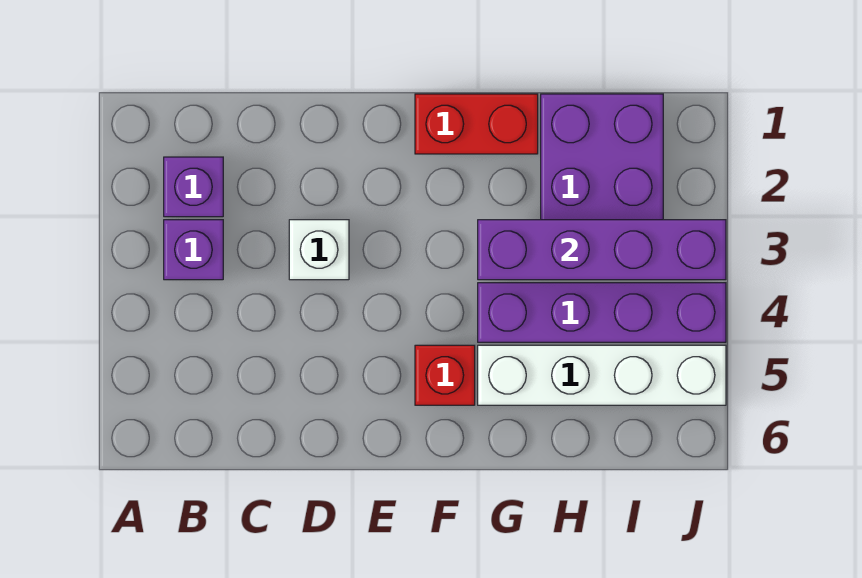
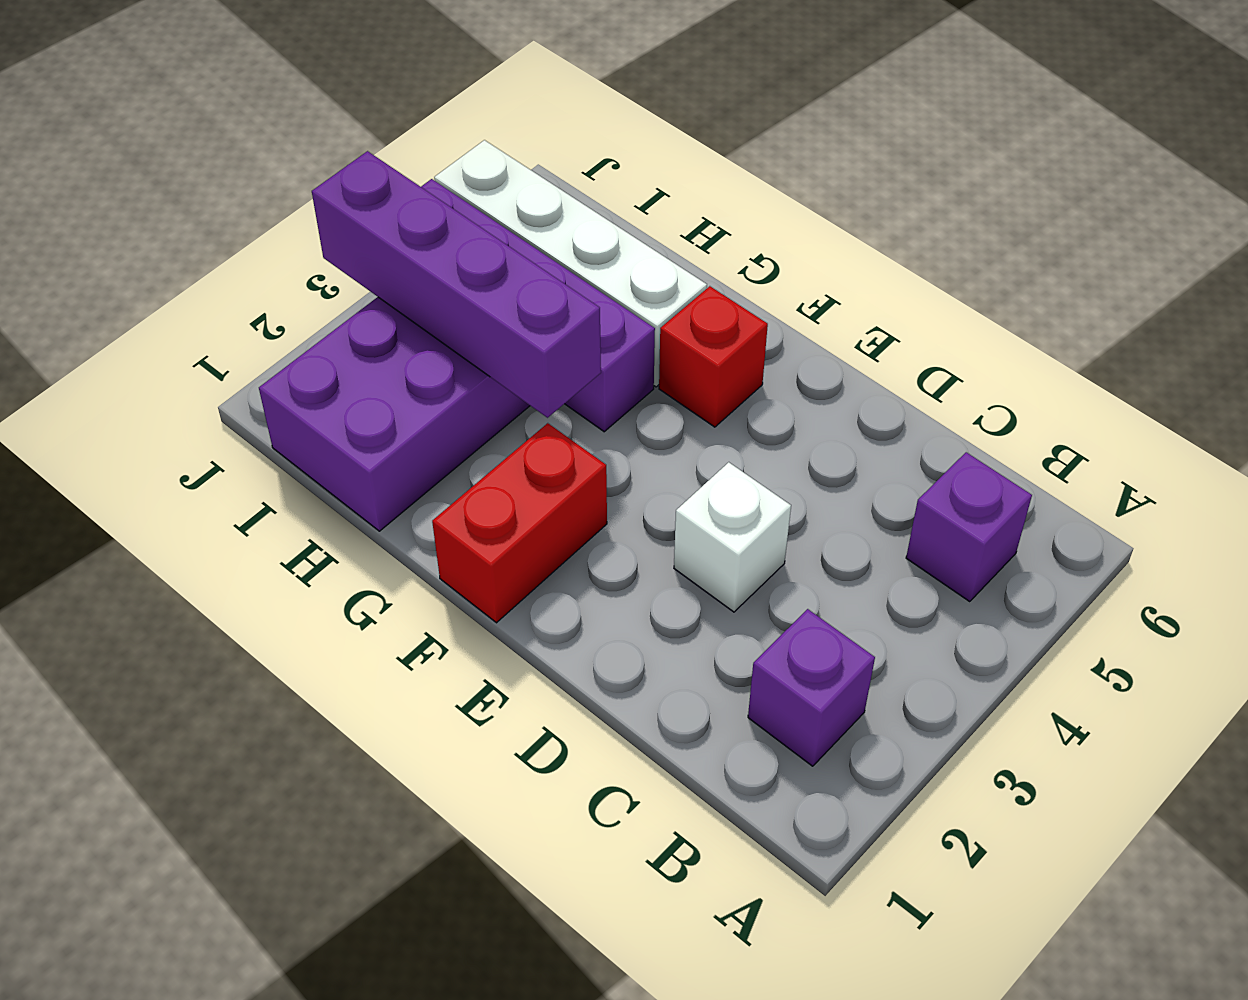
purple brick B3 level 1 -> purple brick B5 level 1
red brick F1:G1 level 1 -> red brick F1:F2 level 1

